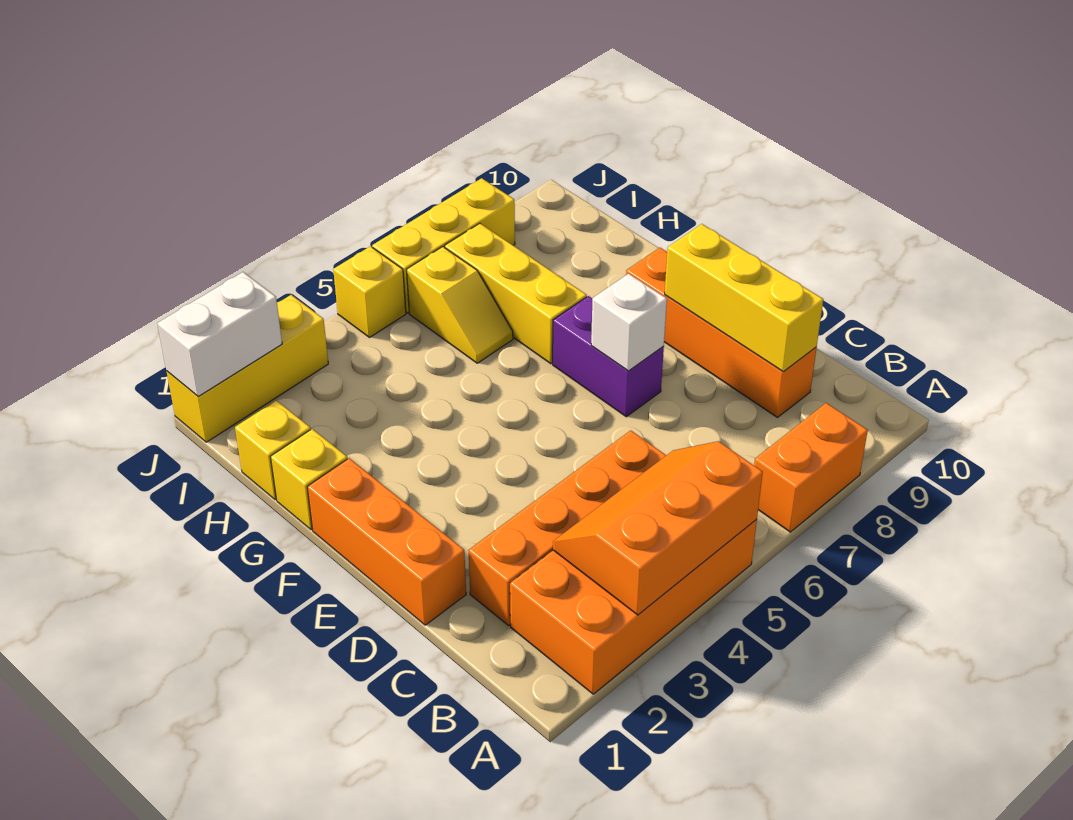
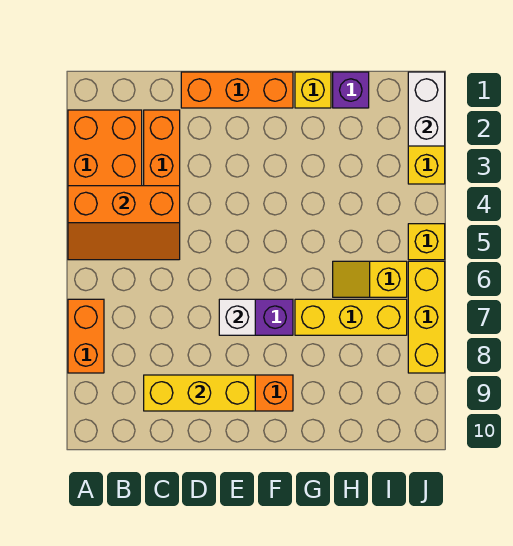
orange slope A3:B5 level 2 top A -> orange slope A4:C5 level 2 top 4
yellow brick H1 level 1 -> purple brick H1 level 1

